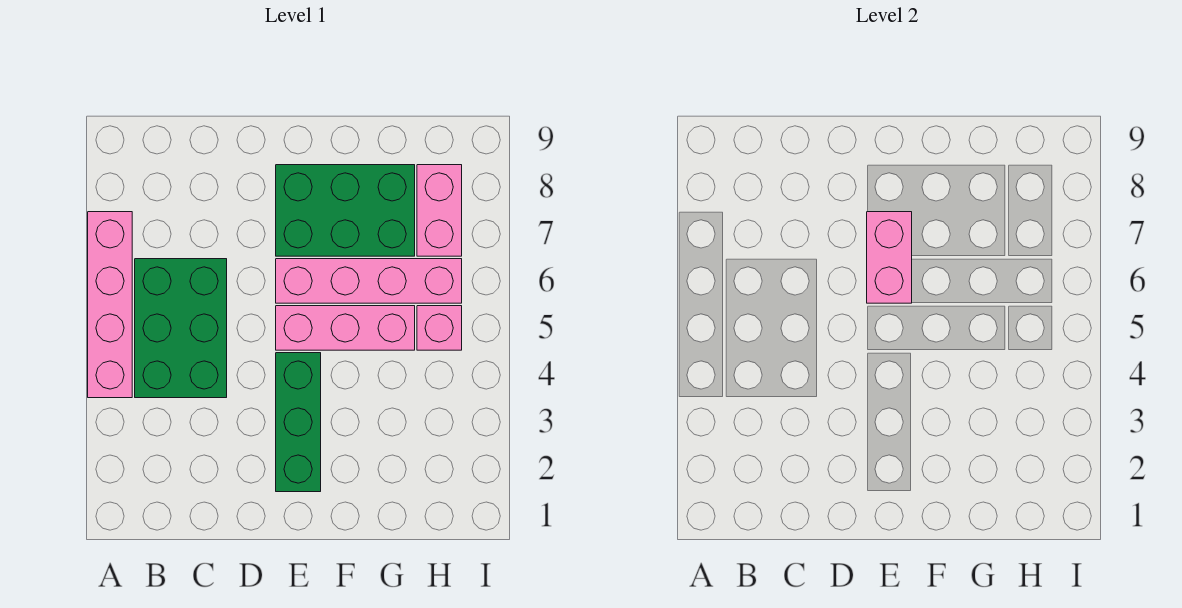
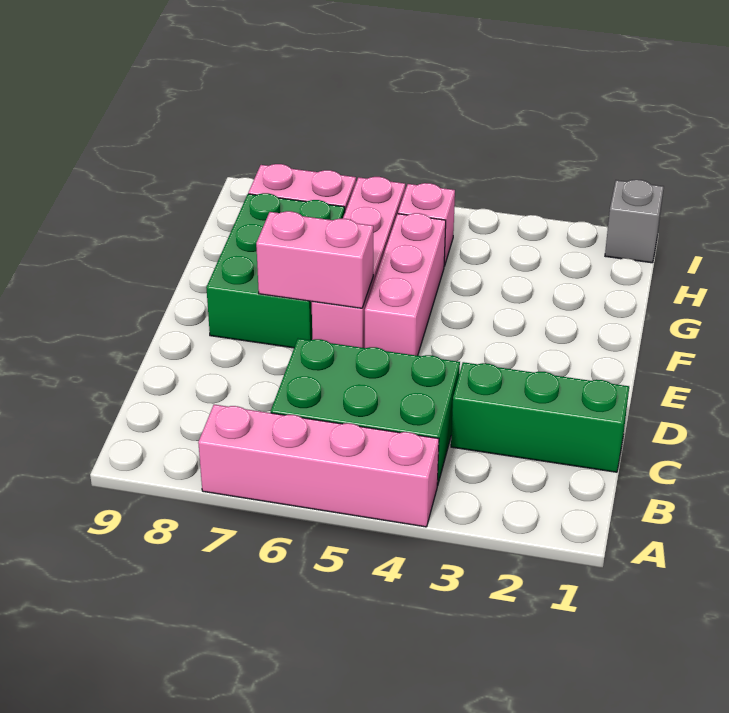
green brick E2:E4 level 1 -> green brick C1:C3 level 1
none -> grey brick I1 level 1

